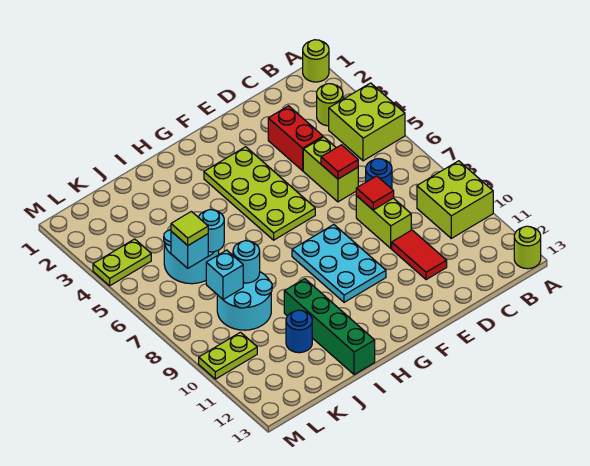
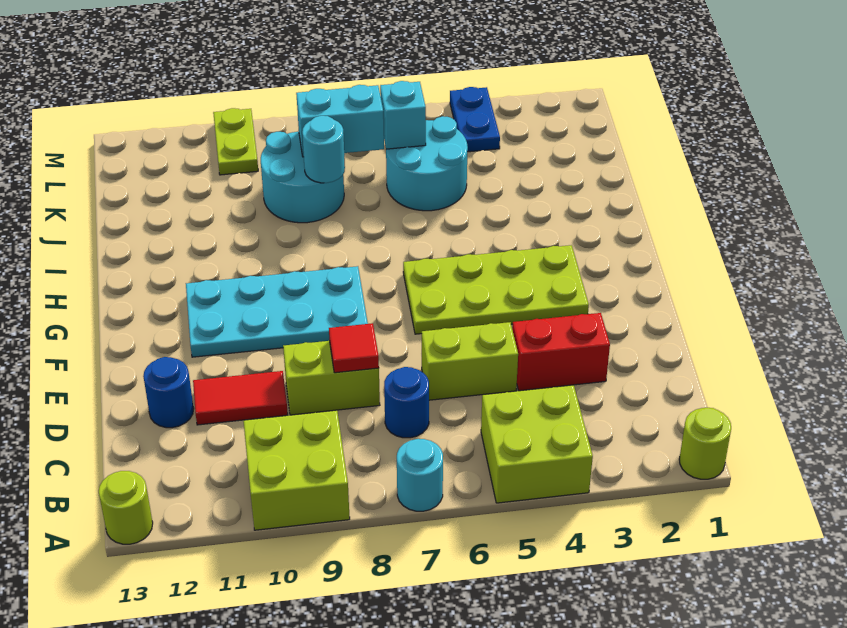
lime round brick B3 level 1 -> none
red tile D6 level 2 -> none
cyan plate F8:G10 level 1 -> cyan plate F8:G11 level 1
green brick I10:I13 level 1 -> none
cyan round brick J6 level 2 -> cyan round brick A7 level 1
blue round brick J11 level 1 -> blue round brick D12 level 1
lime tile K6 level 3 -> none
cyan brick K8 level 2 -> cyan brick K7:K8 level 2
lime plate L4:M4 level 1 -> blue plate L4:M4 level 1

